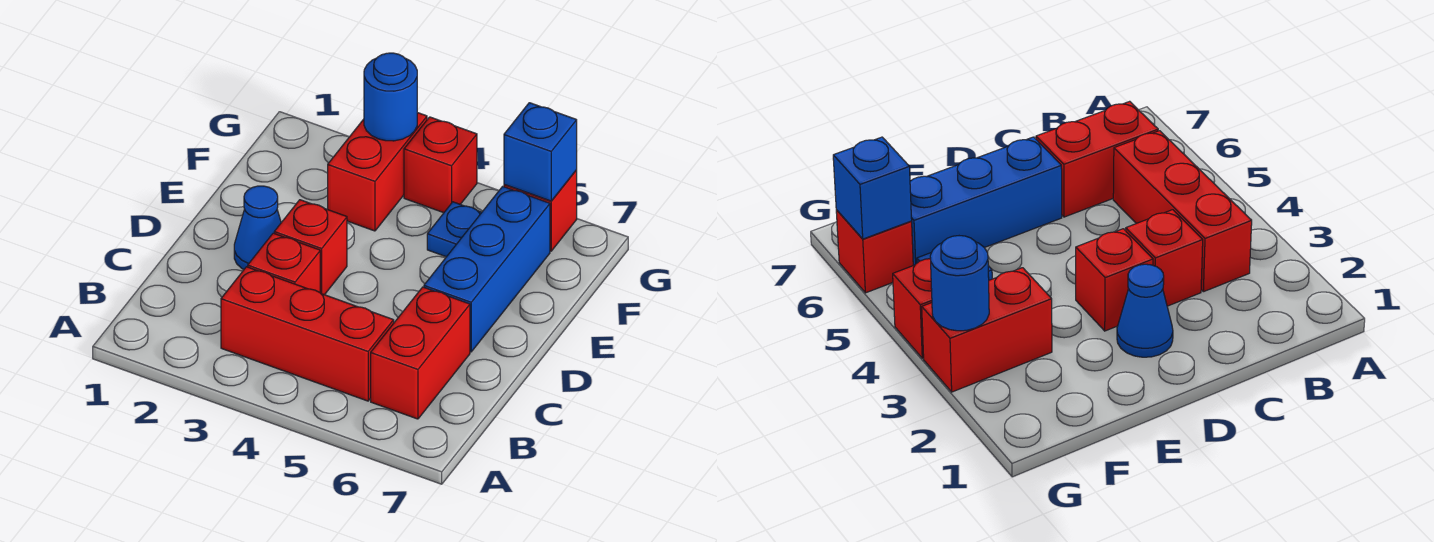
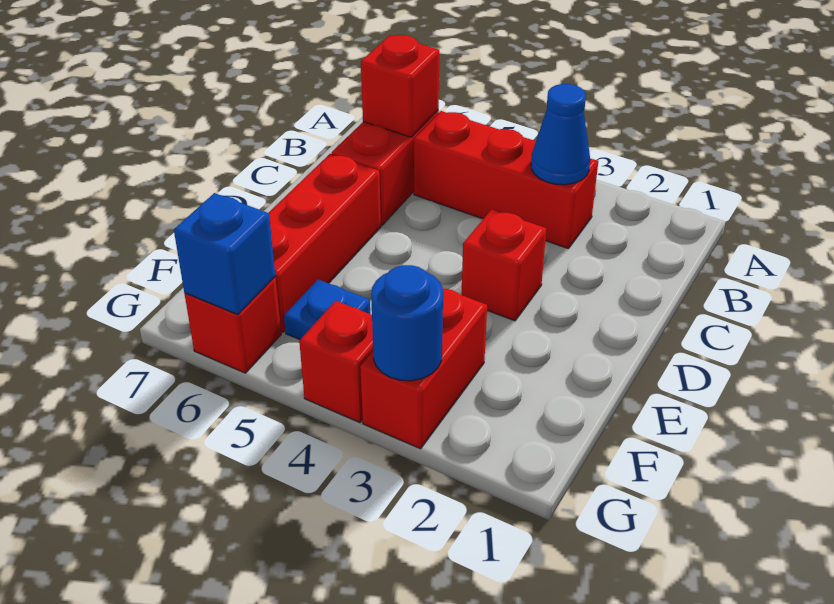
red brick C3 level 1 -> red brick B6 level 2
blue cone D2 level 1 -> blue cone B3 level 2
blue brick D6:F6 level 1 -> red brick D6:F6 level 1

